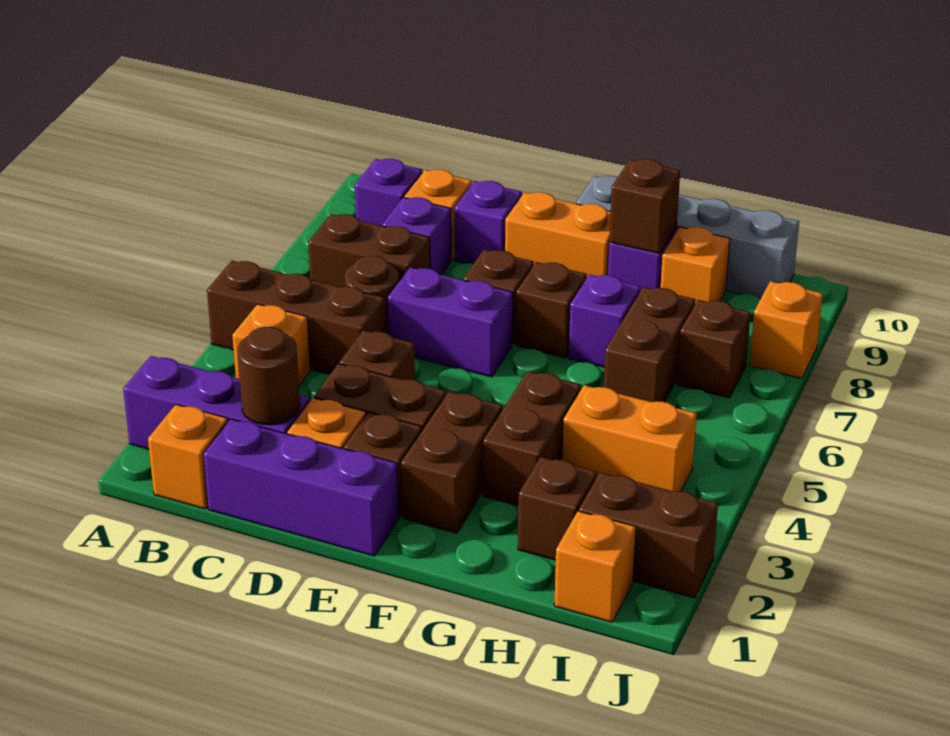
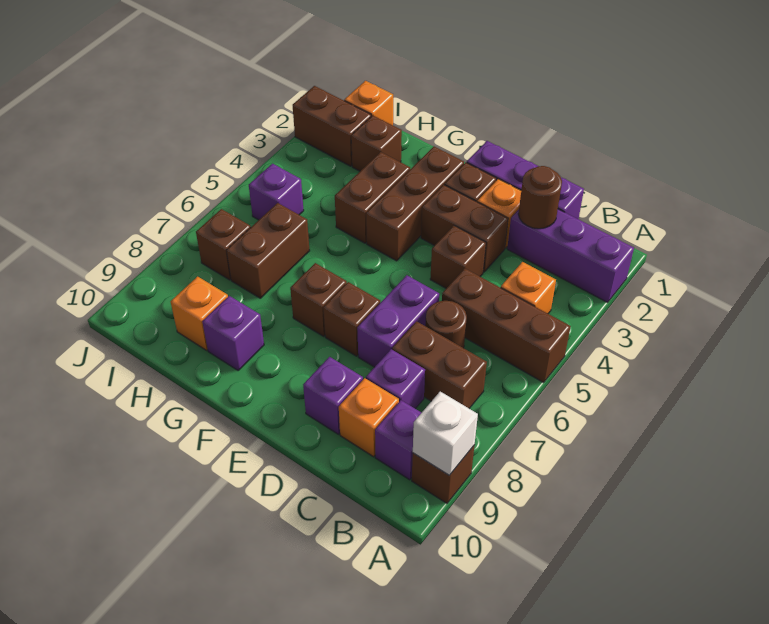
none -> white brick A9 level 2
orange brick B1 level 1 -> none
purple brick D6:E6 level 1 -> purple brick D6:D7 level 1
orange brick E9:F9 level 1 -> none
brown brick F2:F3 level 1 -> brown brick F2:F4 level 1
grey brick F10:I10 level 1 -> none
purple brick G7 level 1 -> purple brick I5 level 1
brown brick G9 level 2 -> brown brick A9 level 1
orange brick H4:I4 level 1 -> none
orange brick J8 level 1 -> none

